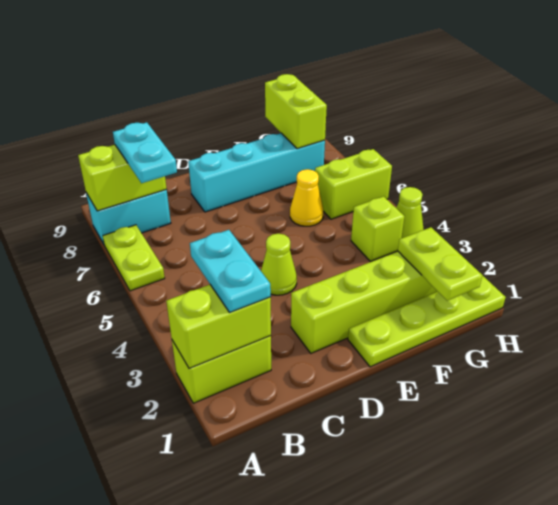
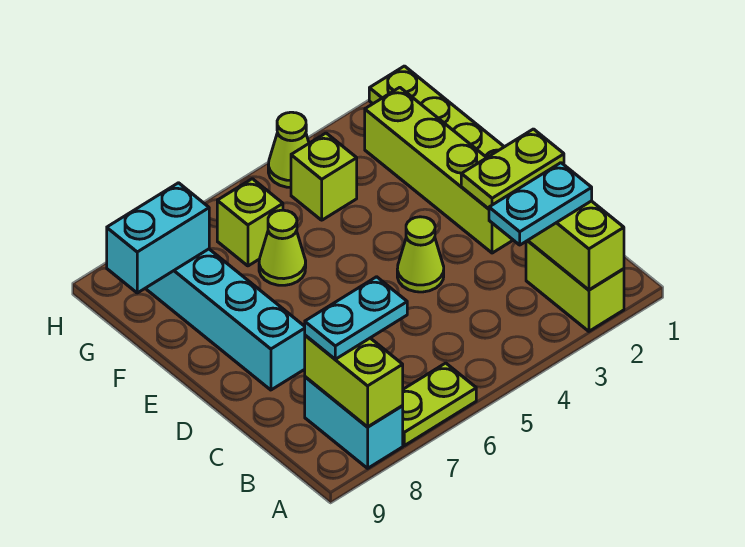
yellow cone F6 level 1 -> lime cone F6 level 1
lime plate G1:G2 level 2 -> lime plate D1:D2 level 2
lime brick G6:H6 level 1 -> lime brick G6 level 1
lime brick G8:G9 level 2 -> cyan brick G8:G9 level 2

